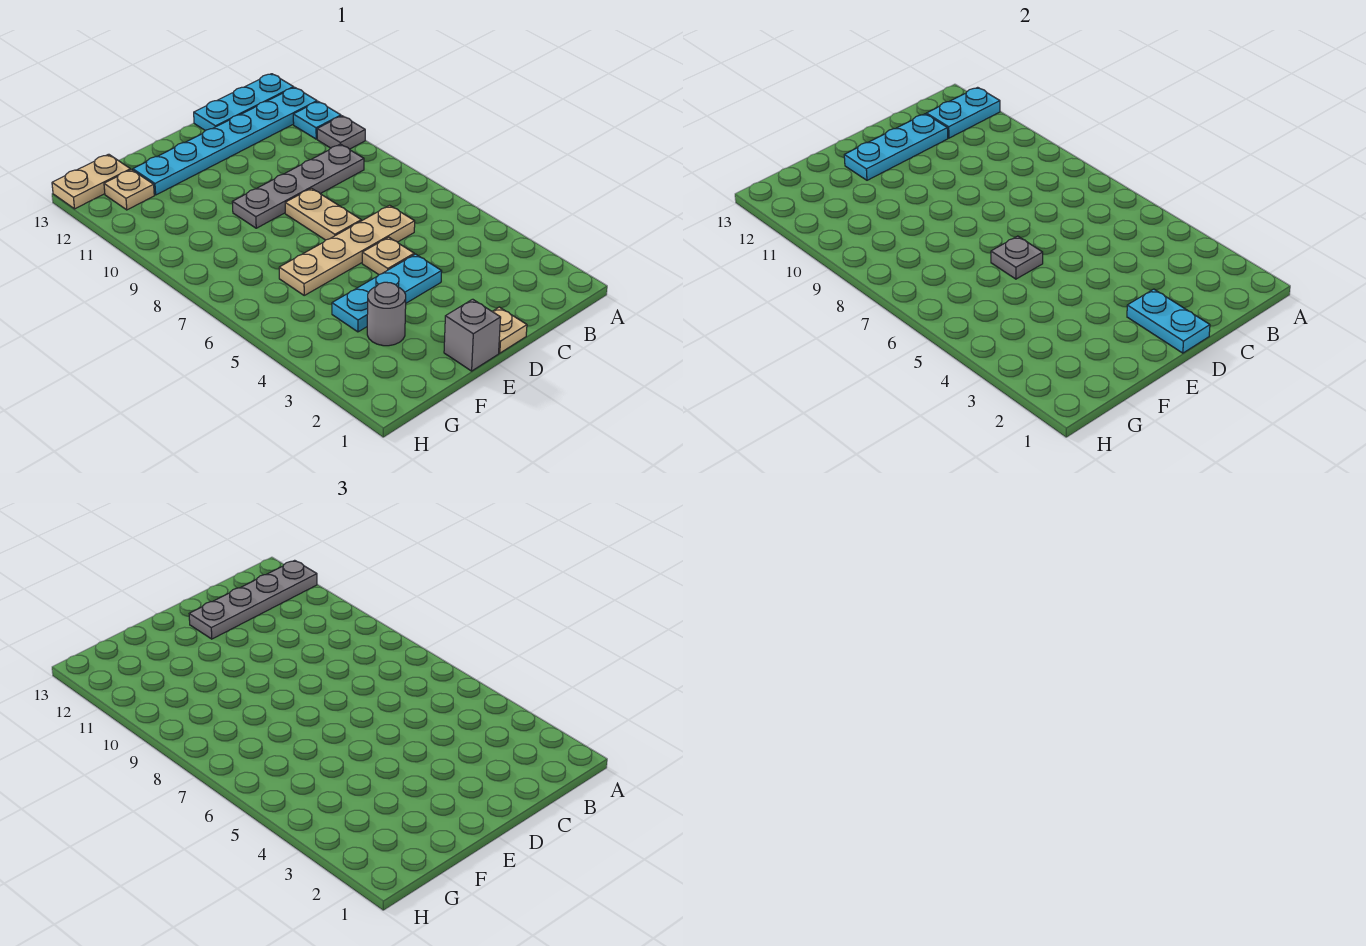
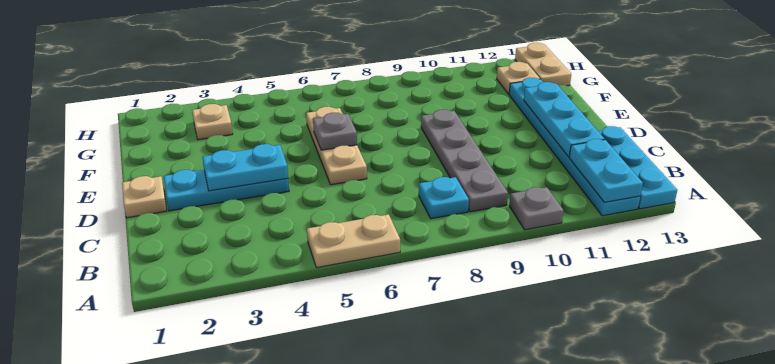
cyan plate A11 level 1 -> cyan plate B8 level 1
grey plate A12:D12 level 3 -> none
tan plate C6:F6 level 1 -> tan plate D6:F6 level 1
cyan plate D1:D2 level 2 -> cyan plate D3:D4 level 2
cyan plate D4:F4 level 1 -> cyan plate D2:D4 level 1
tan plate D5 level 1 -> tan plate G3 level 1
tan plate D7:D8 level 1 -> tan plate A5:A6 level 1
grey brick E1 level 1 -> none
grey round brick F3 level 1 -> none

